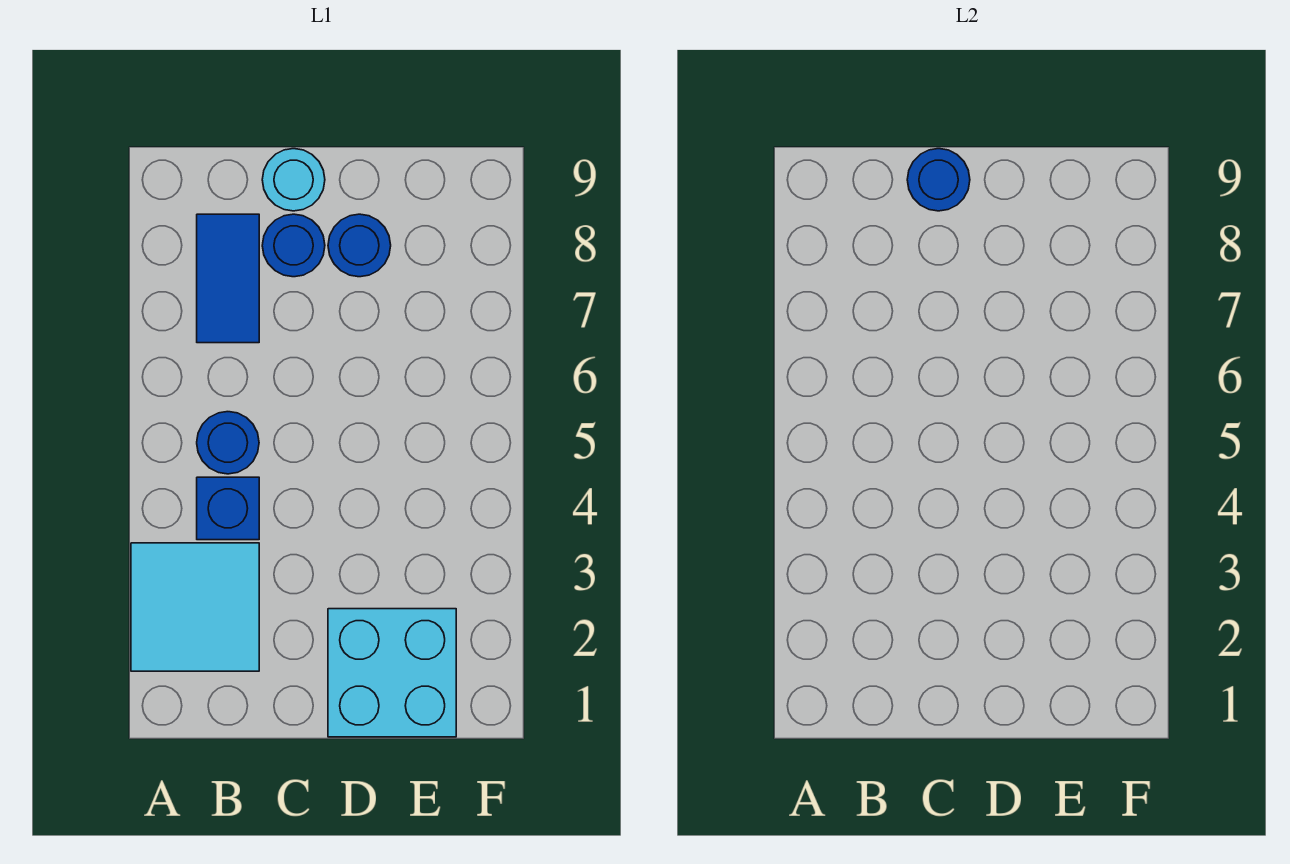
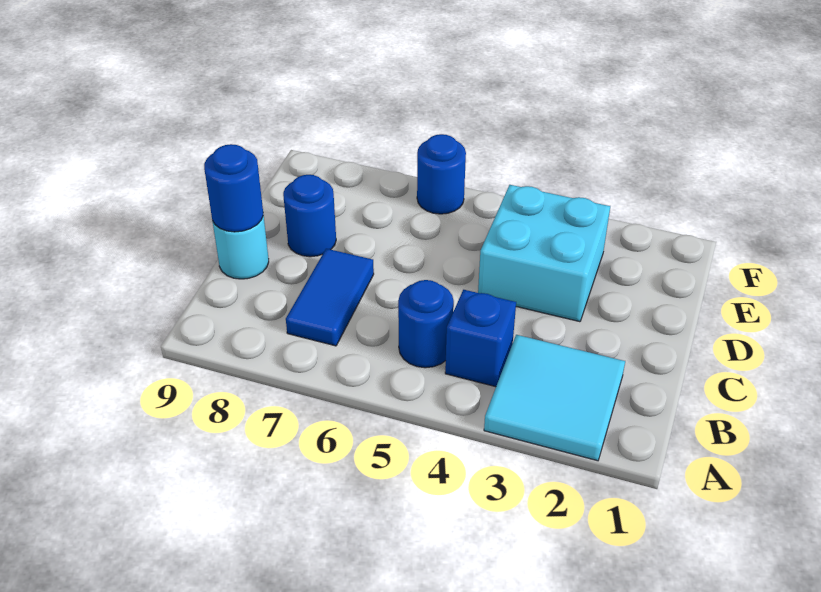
blue tile B7:B8 level 1 -> blue tile B7:C7 level 1
blue round brick C8 level 1 -> blue round brick F6 level 1
cyan brick D1:E2 level 1 -> cyan brick D3:E4 level 1

